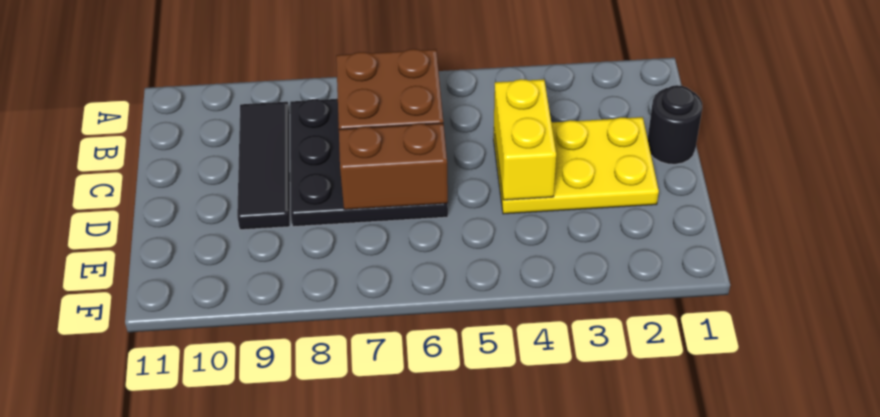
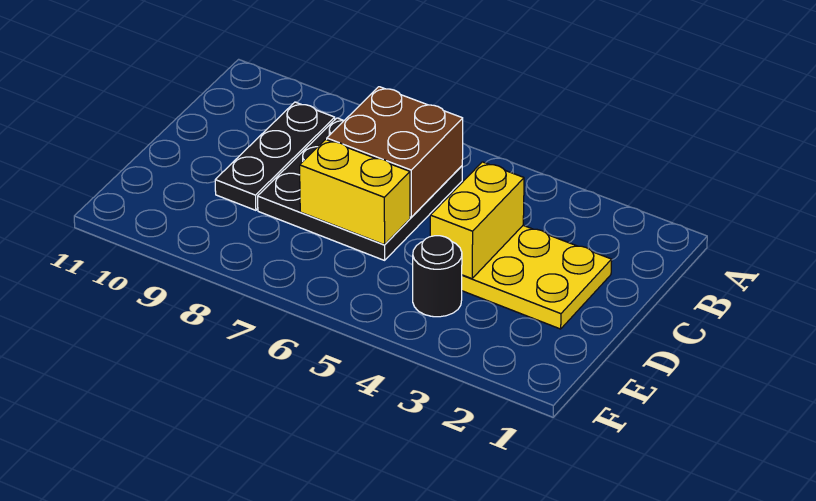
black tile B9:D9 level 1 -> black plate B9:D9 level 1
black round brick C1 level 1 -> black round brick E4 level 1
brown brick D6:D7 level 2 -> yellow brick D6:D7 level 2

